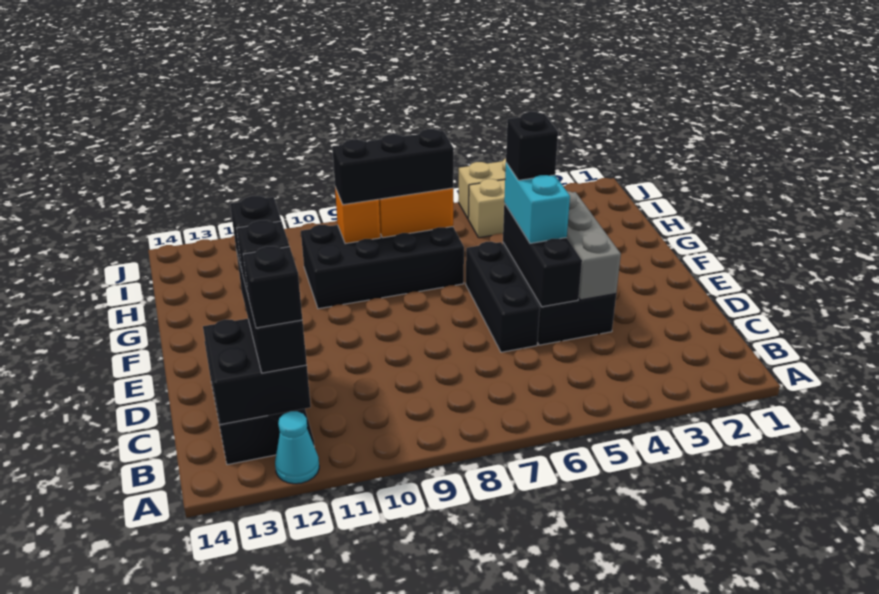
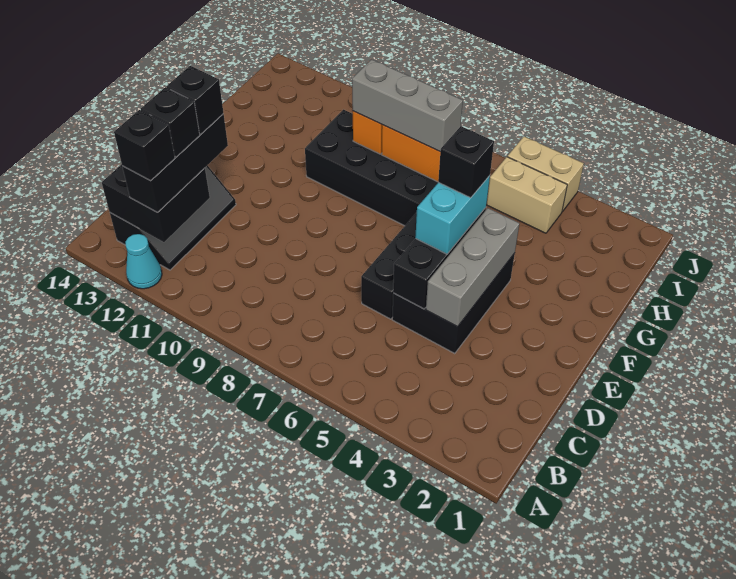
black brick H7:H9 level 3 -> grey brick H7:H9 level 3

